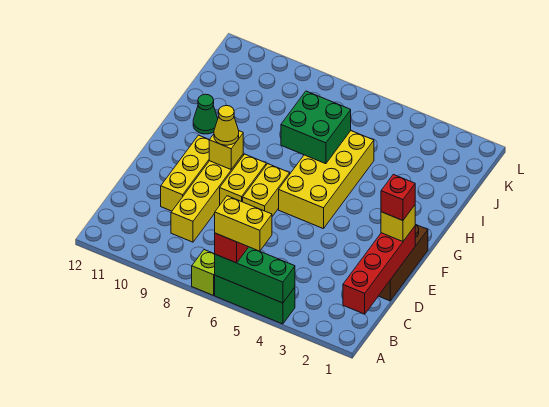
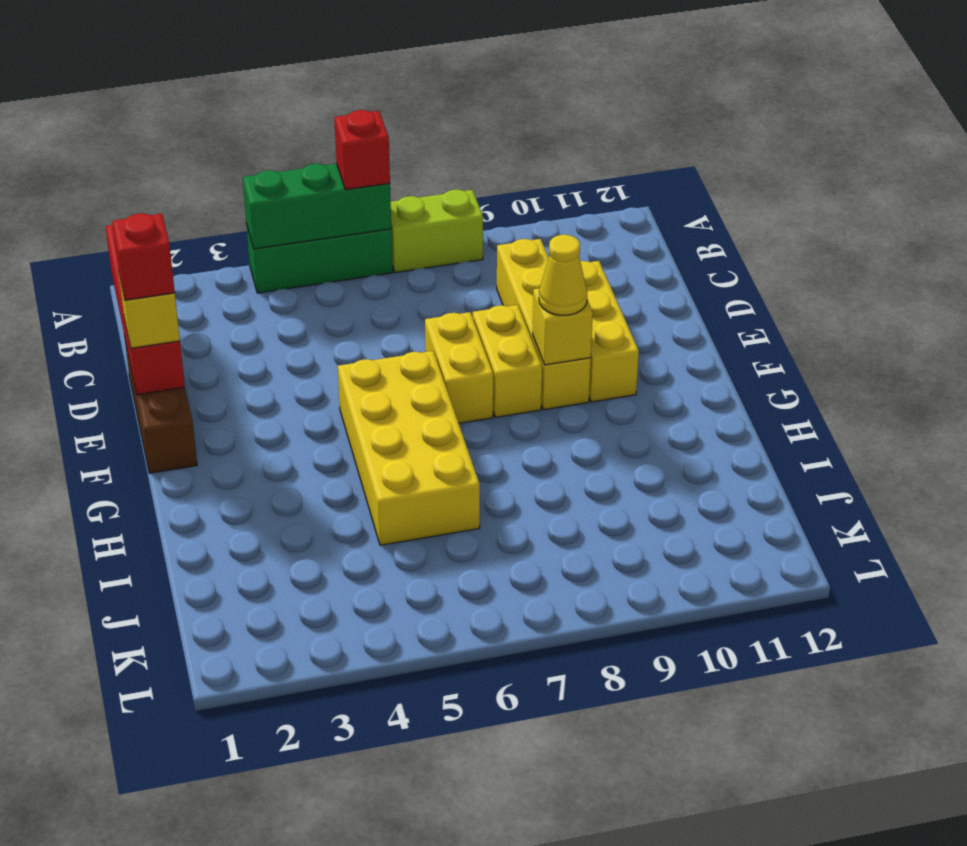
yellow brick A5:A6 level 4 -> none
lime brick A7 level 1 -> lime brick A7:A8 level 1
green brick H6:I7 level 2 -> none
green cone H11 level 1 -> none

